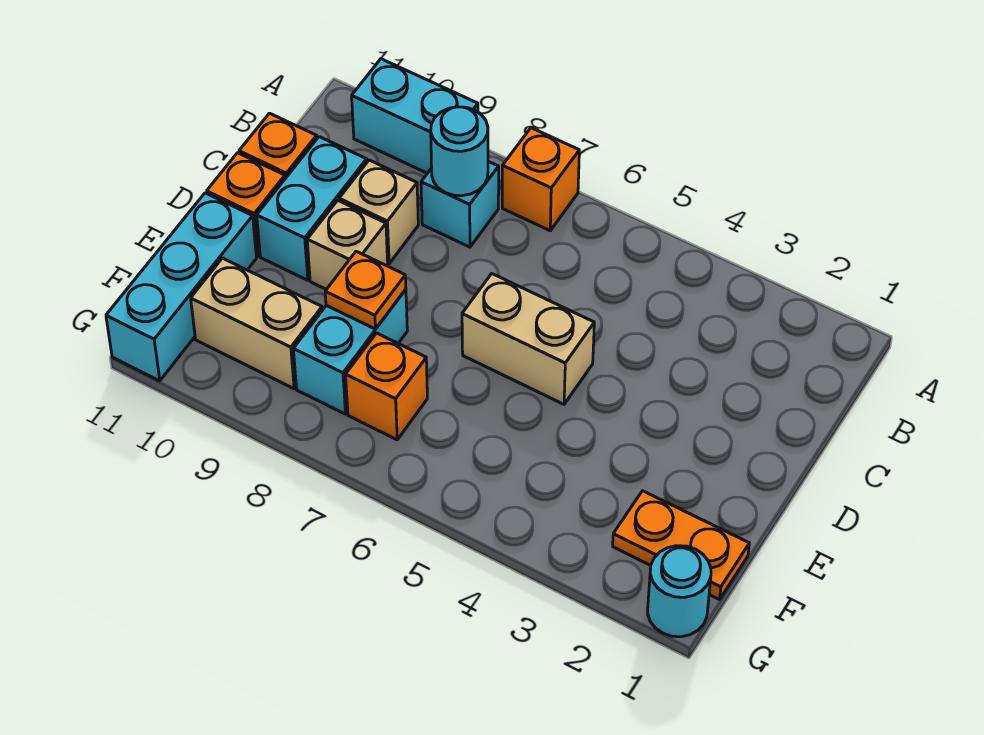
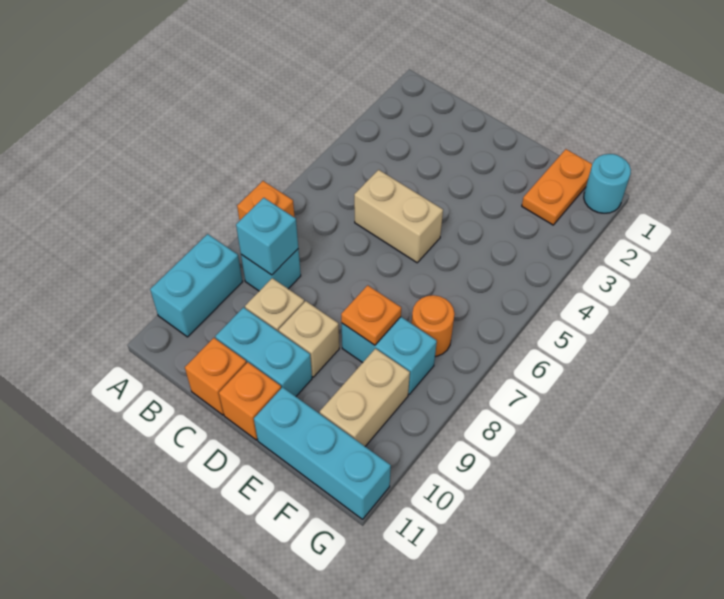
cyan round brick B8 level 2 -> cyan brick B8 level 2
tan brick D5:D6 level 1 -> tan brick C5:D5 level 1
orange brick F7 level 1 -> orange round brick F7 level 1

